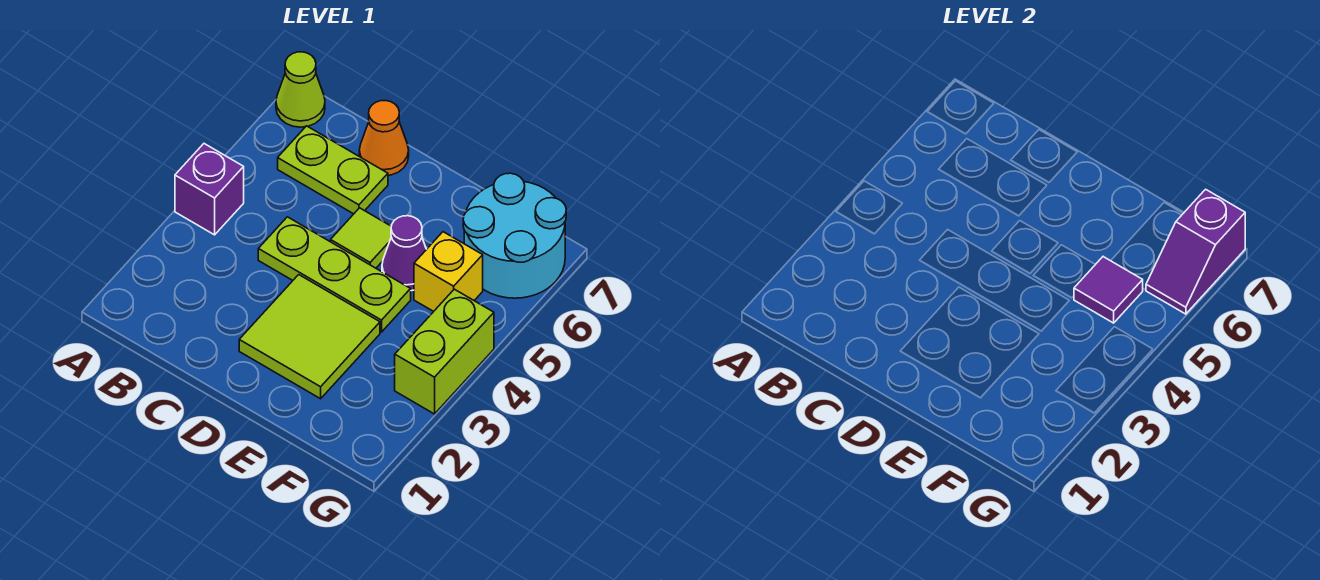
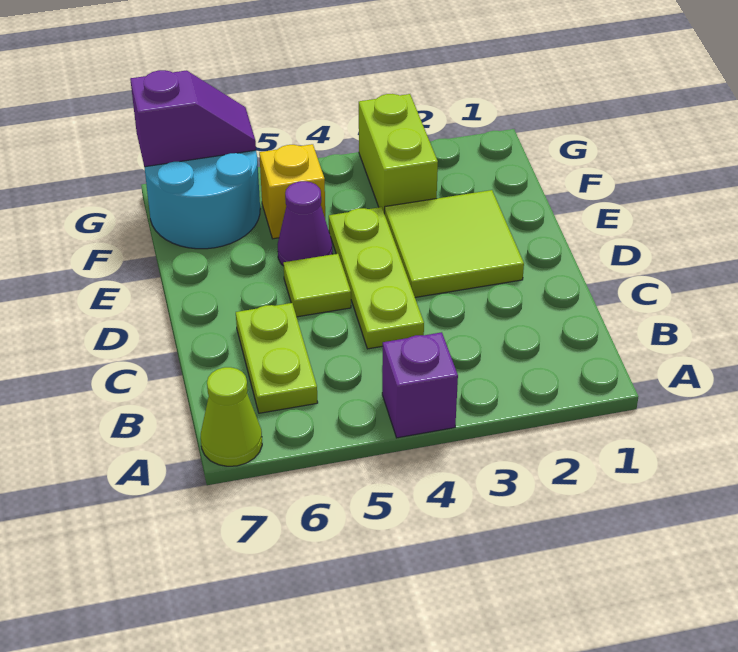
orange cone C7 level 1 -> none
purple tile F5 level 2 -> none
lime brick G3:G4 level 1 -> lime brick F3:G3 level 1

